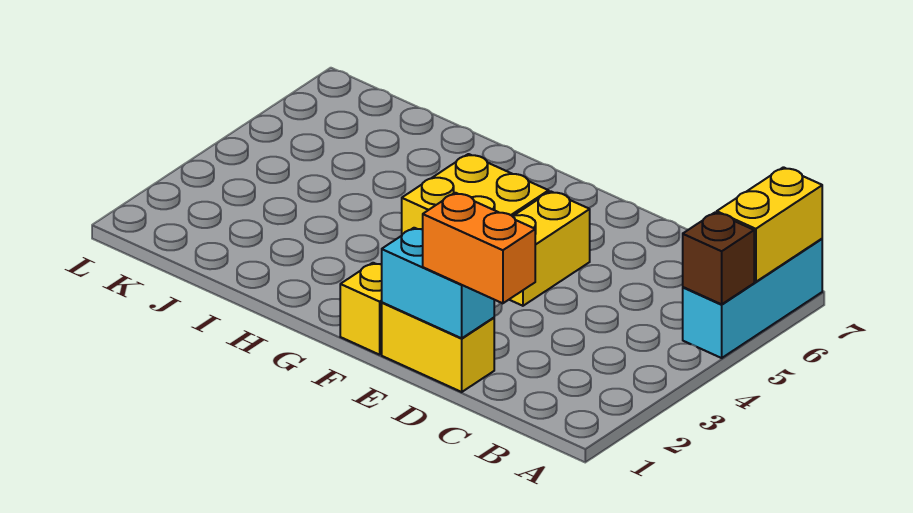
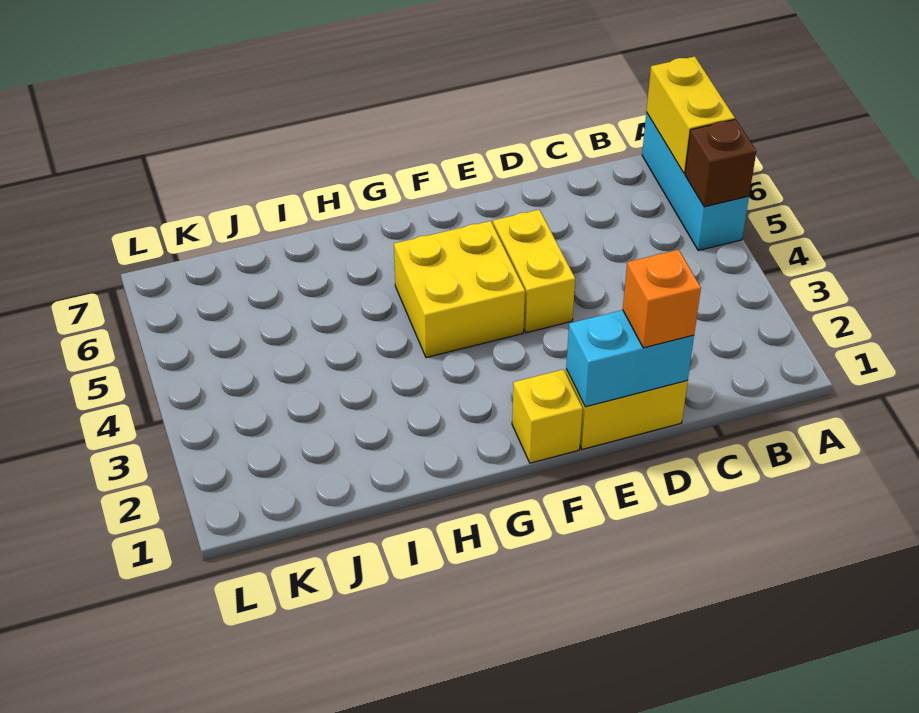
orange brick C1:D1 level 3 -> orange brick D1 level 3

